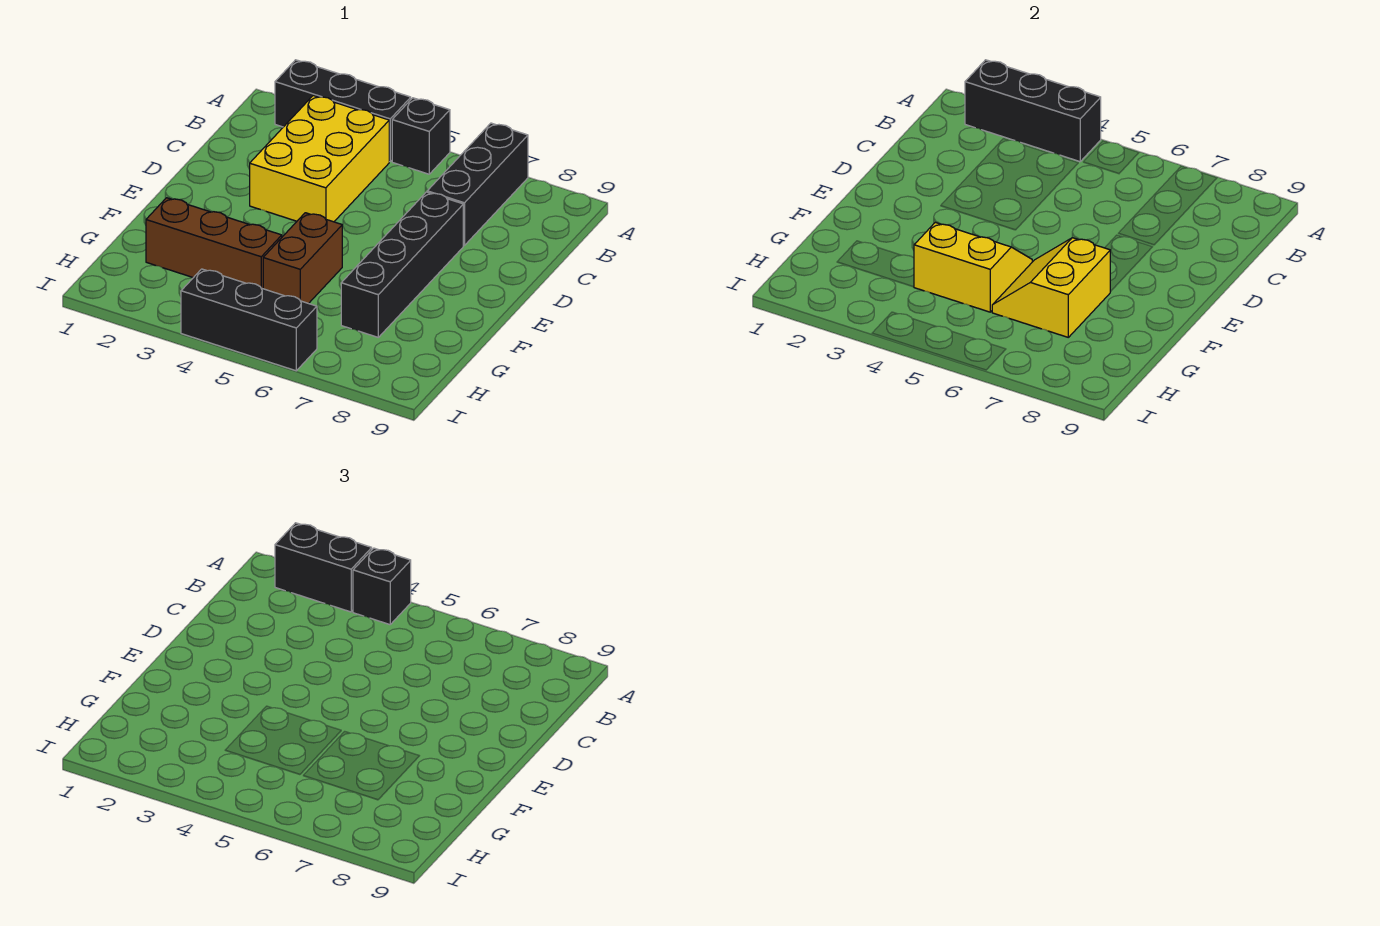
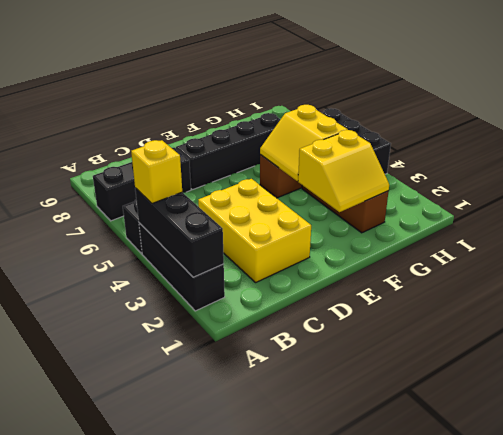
black brick A2:A3 level 3 -> none
black brick A4 level 3 -> yellow brick A4 level 3
yellow brick B3:D4 level 1 -> yellow brick C2:D4 level 1
yellow slope F6:G7 level 2 top 7 -> yellow slope F2:G3 level 2 top 3

